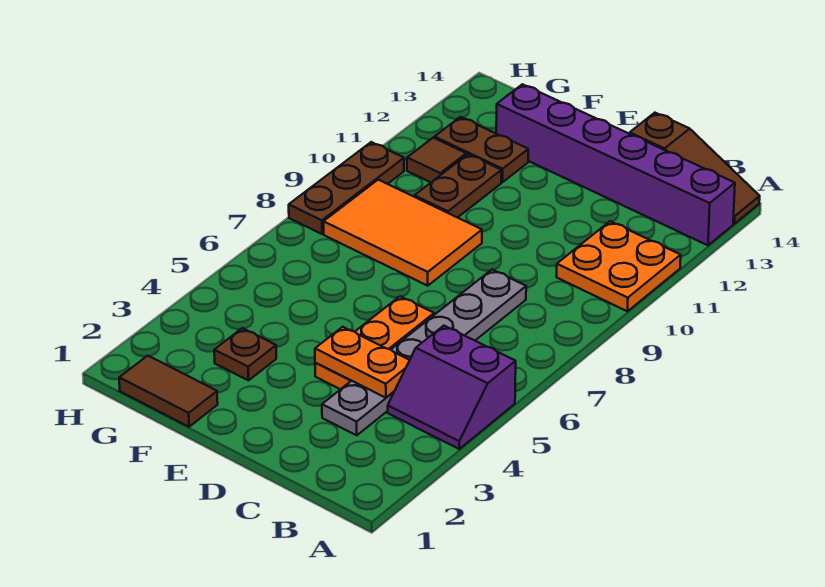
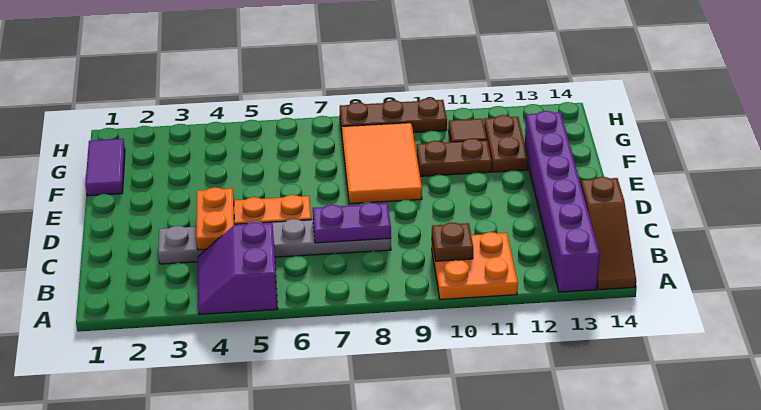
none -> purple plate C7:C8 level 2
brown tile F1:G1 level 1 -> purple tile F1:G1 level 1
brown plate F3 level 1 -> brown plate B10 level 2

